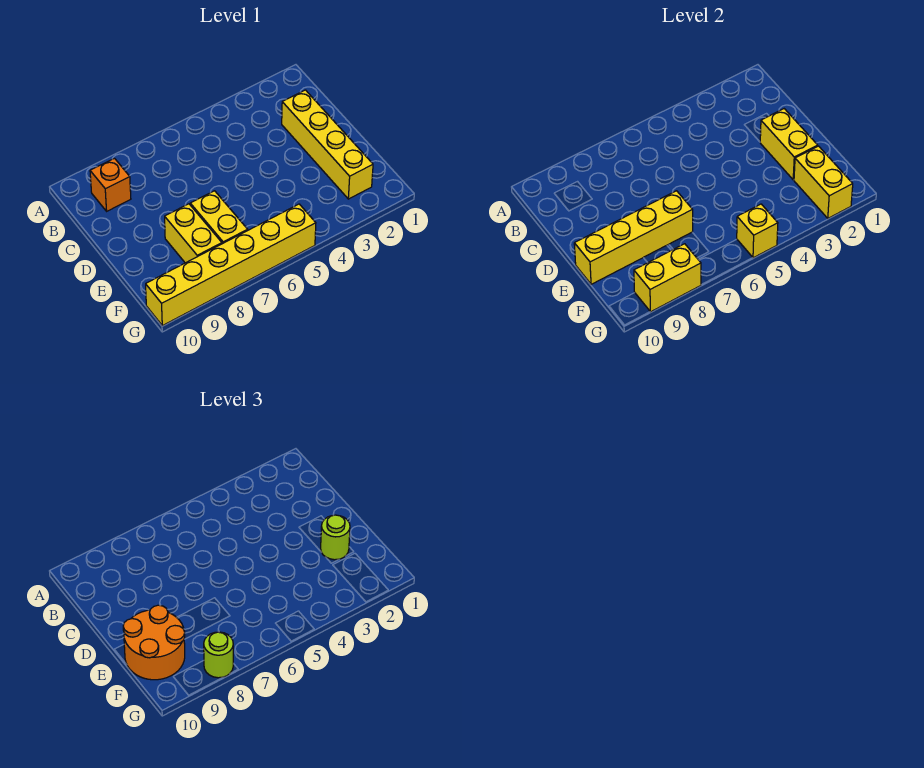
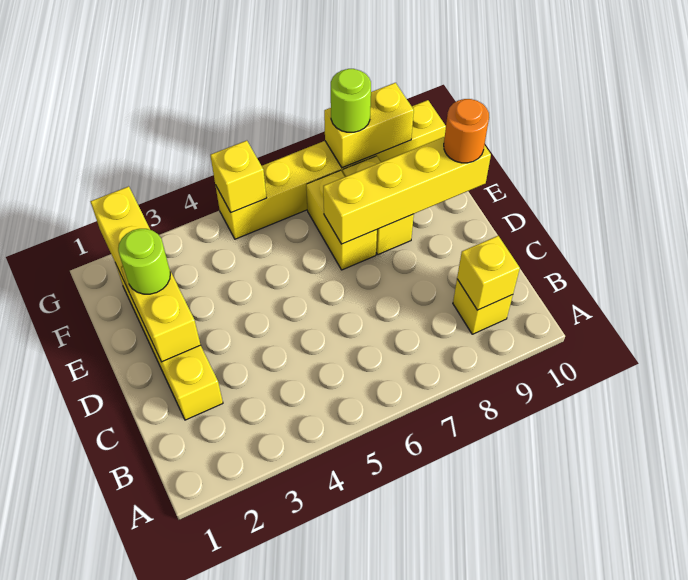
orange brick B9 level 1 -> yellow brick B9 level 1
none -> yellow brick B9 level 2
orange round brick E9:F10 level 3 -> orange round brick E10 level 3

